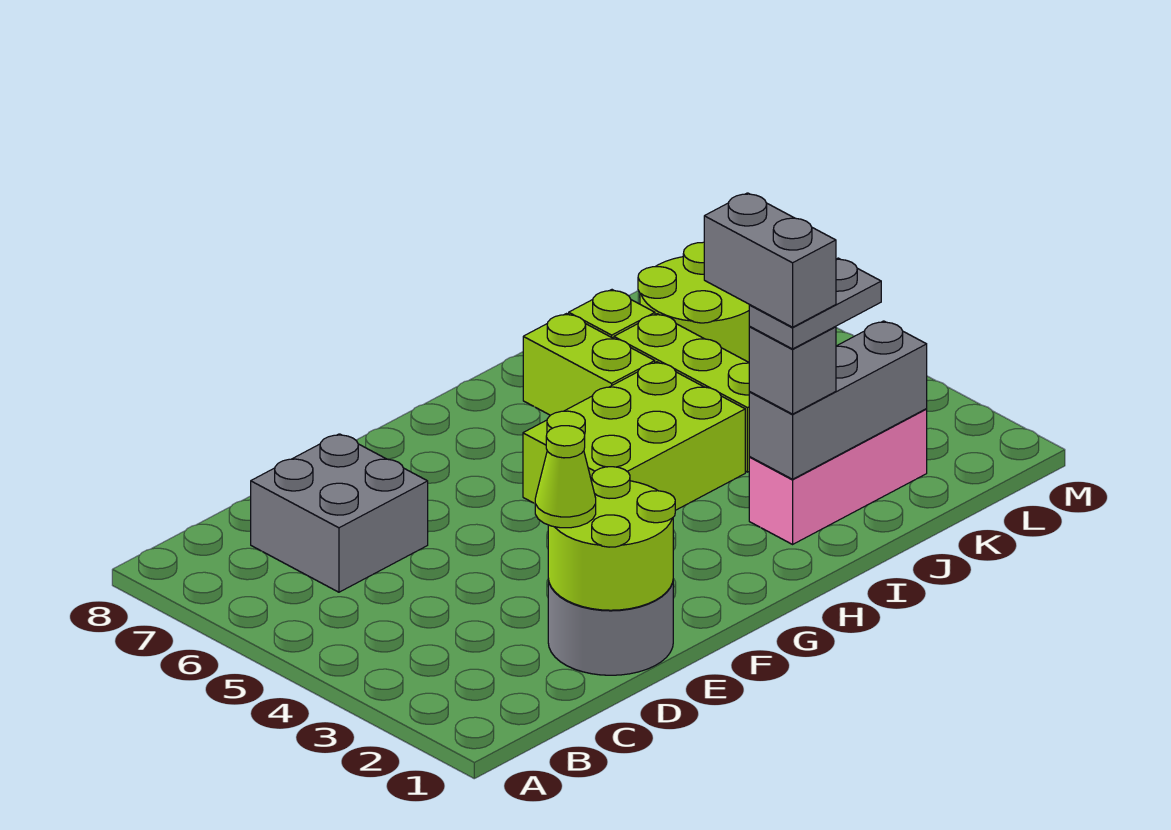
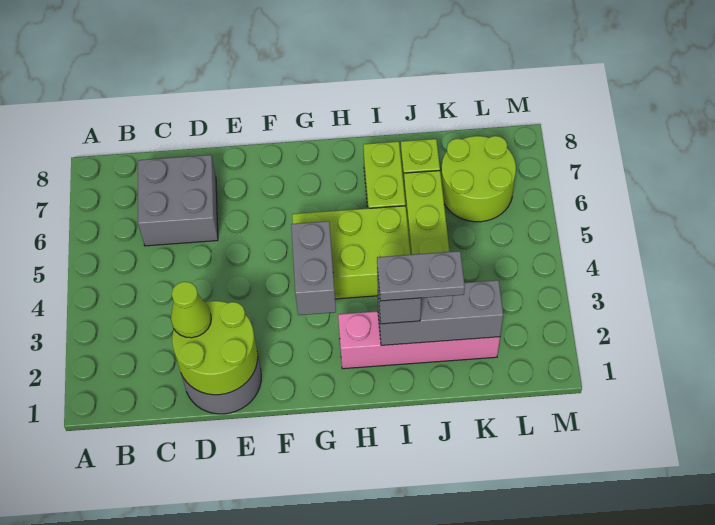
pink brick I2:K2 level 1 -> pink brick H2:K2 level 1
grey brick I2:I3 level 5 -> grey brick G3:G4 level 2

